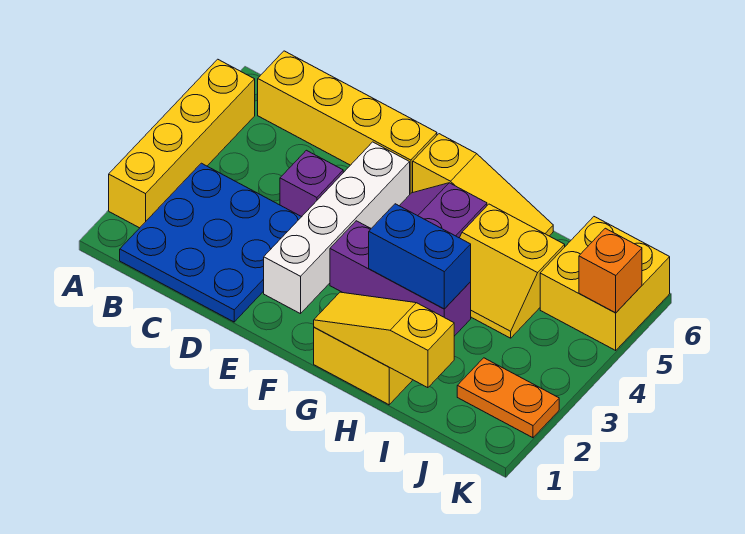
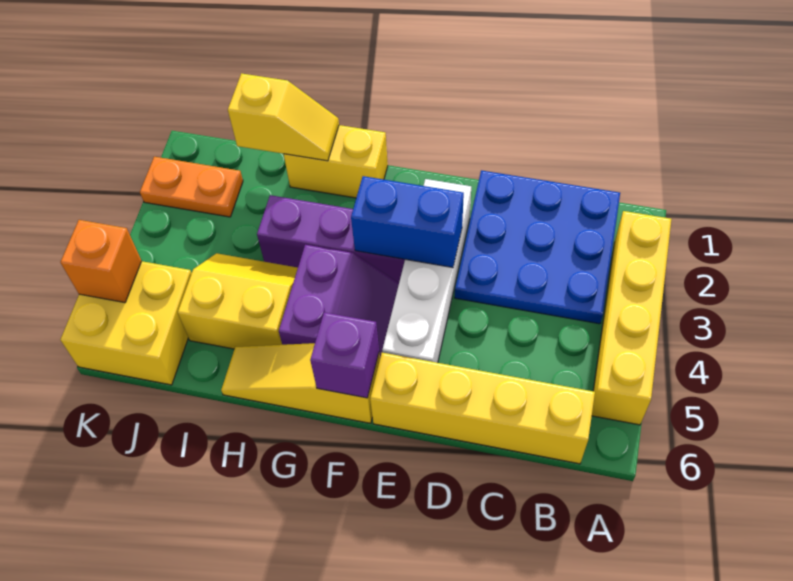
purple brick D4 level 1 -> purple brick F6 level 2
yellow slope G1:I1 level 2 top I -> yellow slope H1:I1 level 2 top I
blue brick G3:H3 level 2 -> blue brick E3:F3 level 2

